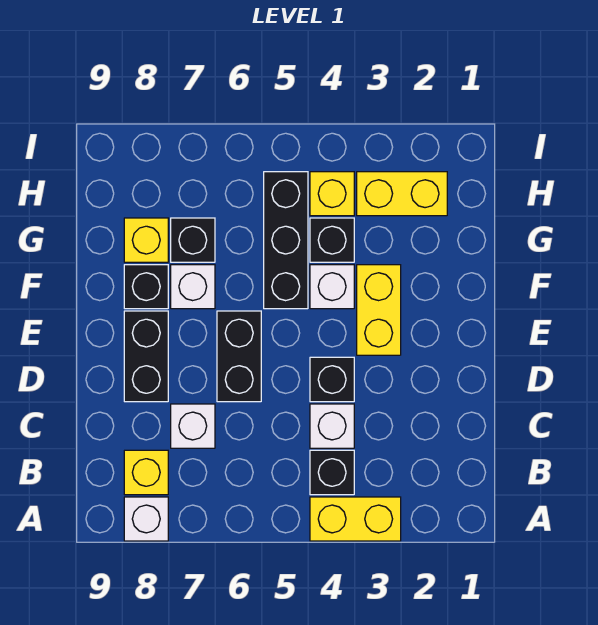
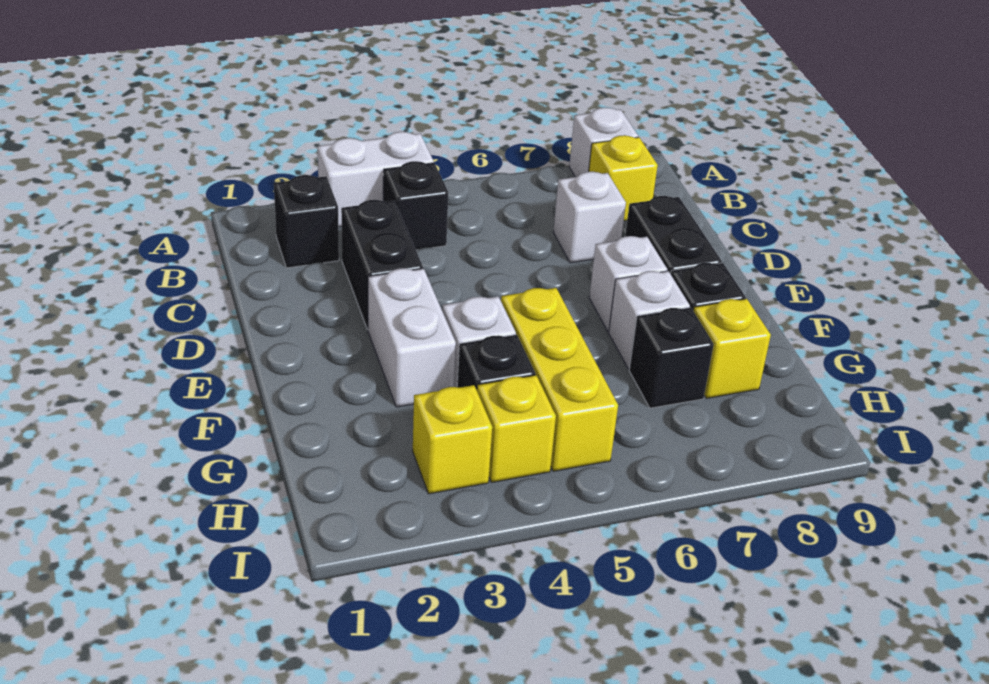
yellow brick A3:A4 level 1 -> white brick A3:A4 level 1
white brick C4 level 1 -> white brick E7 level 1
black brick D4 level 1 -> black brick B2 level 1
black brick D6:E6 level 1 -> black brick C3:D3 level 1
yellow brick E3:F3 level 1 -> white brick E3:F3 level 1
black brick F5:H5 level 1 -> yellow brick F5:H5 level 1
yellow brick H2:H3 level 1 -> yellow brick H3 level 1

